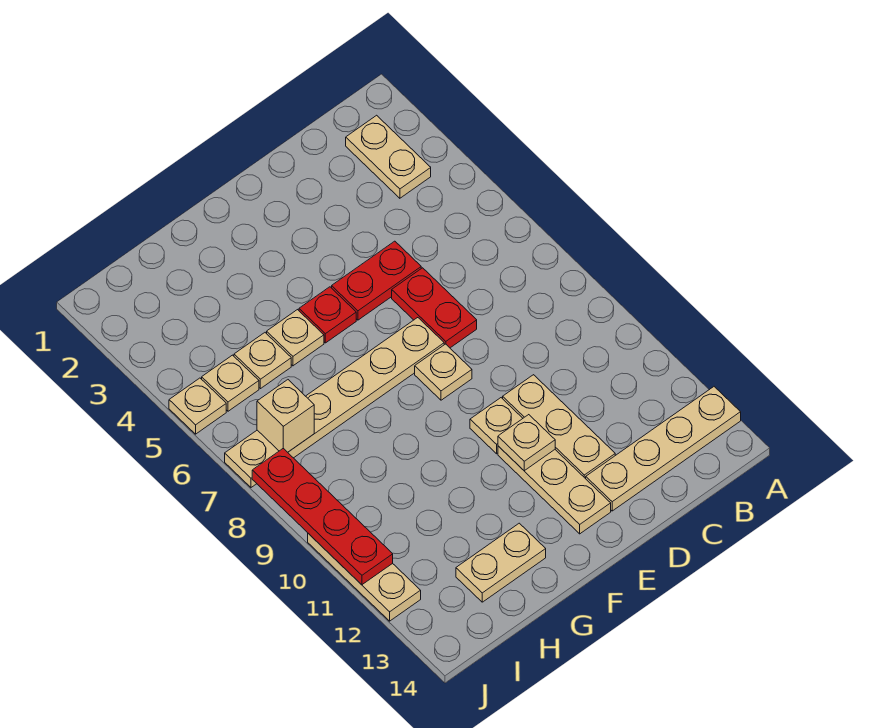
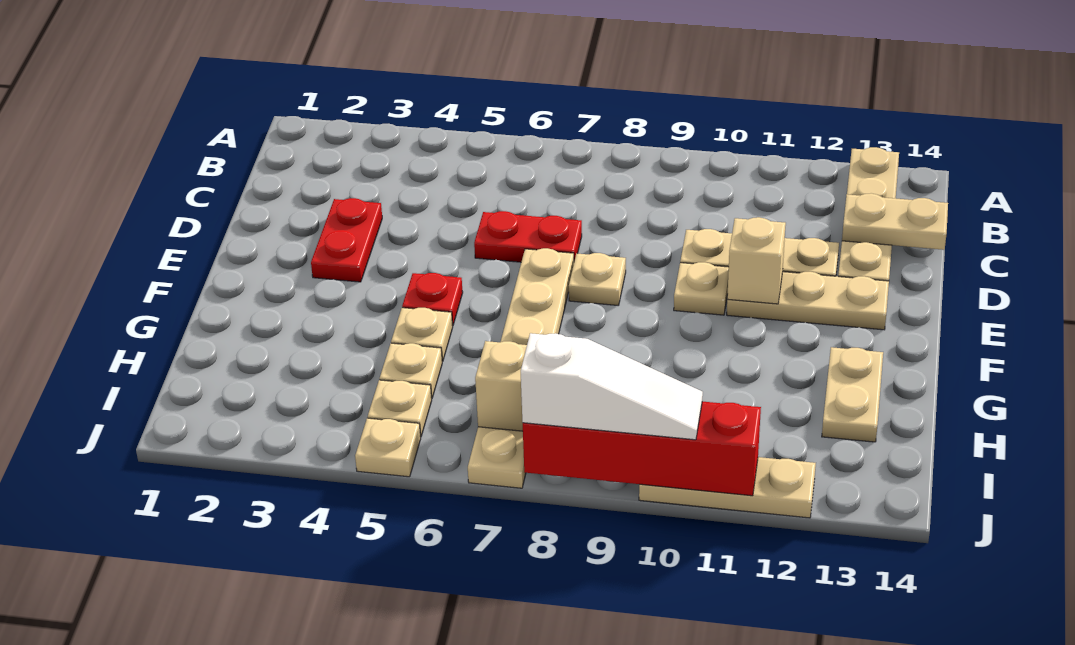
tan plate B2:B3 level 1 -> tan plate C13:C14 level 2
red plate D5:E5 level 1 -> red plate D3:E3 level 1
tan plate E11 level 2 -> tan brick E11 level 2
red plate J8:J11 level 2 -> red brick J8:J11 level 2
none -> white slope J8:J10 level 3 top 8

